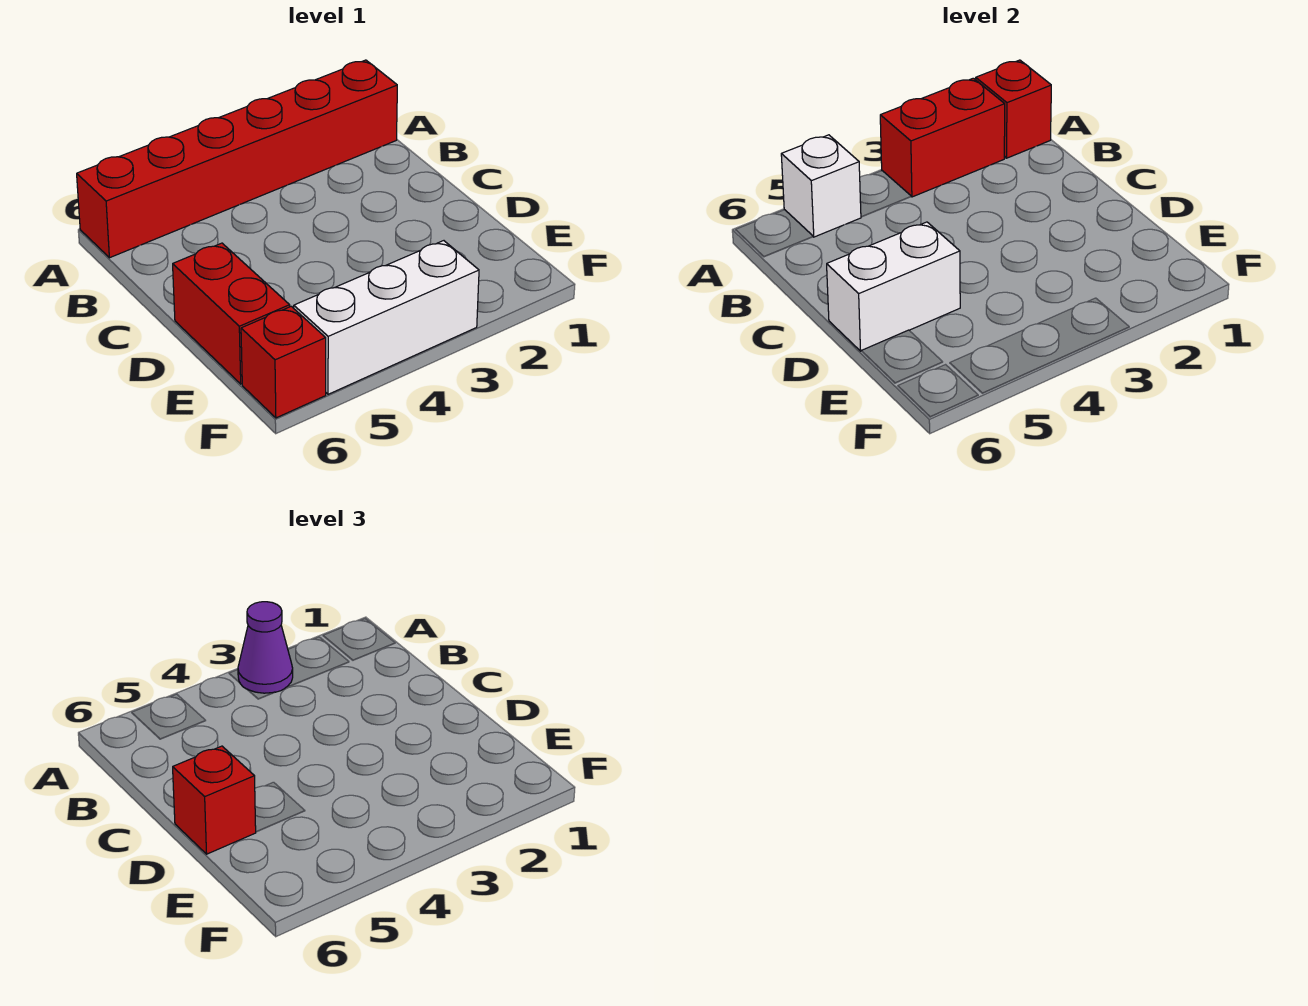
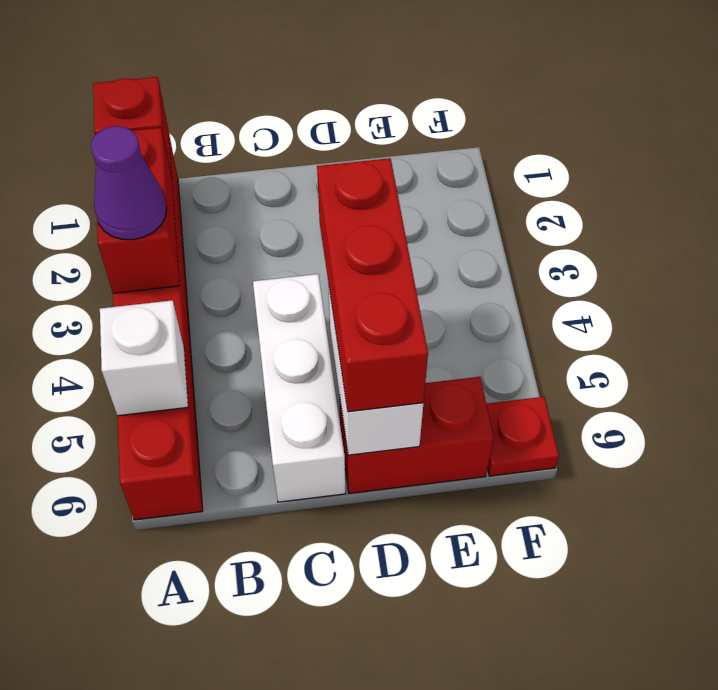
red brick D6 level 3 -> red brick D4:D6 level 3
white brick F3:F5 level 1 -> white brick C4:C6 level 1
red brick F6 level 1 -> red plate F6 level 1

